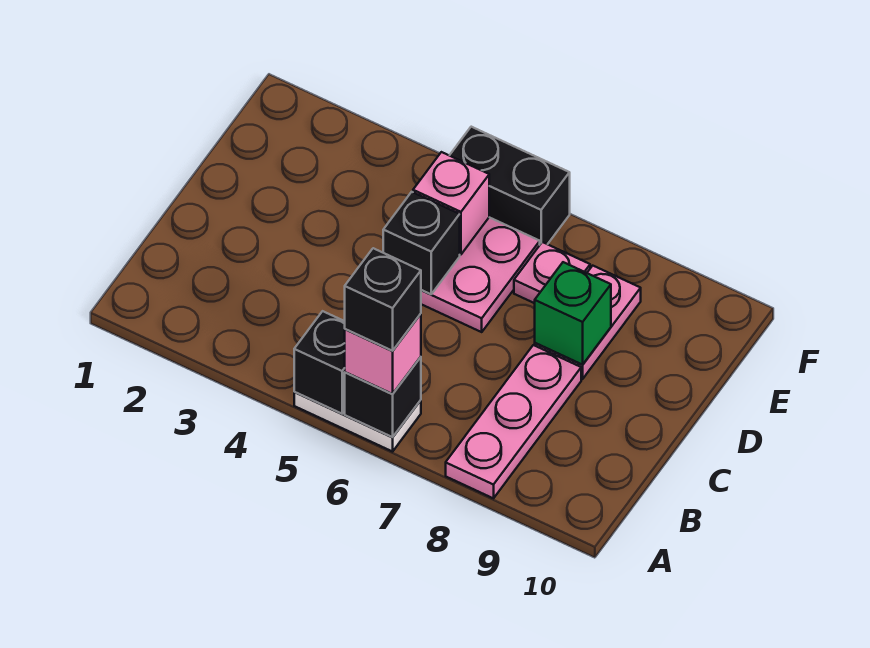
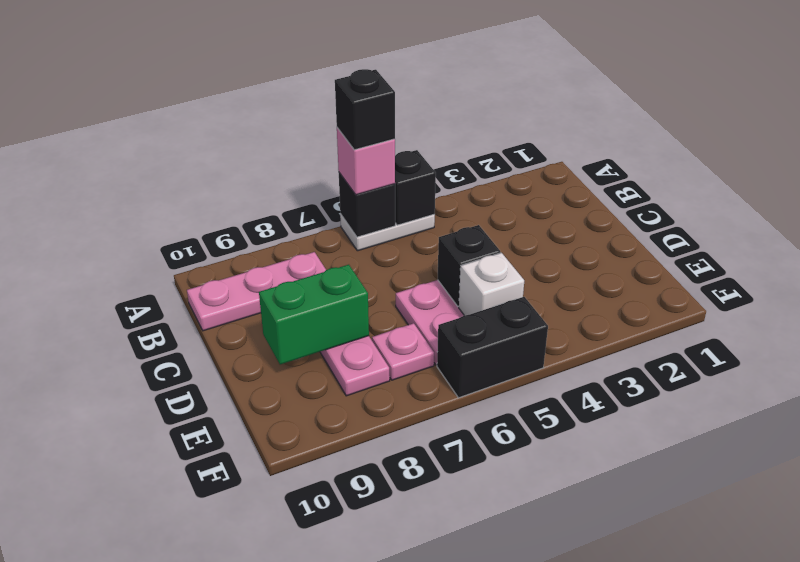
pink plate A8:C8 level 1 -> pink plate B8:B10 level 1
green brick D8 level 2 -> green brick D8:D9 level 2
pink brick E5 level 2 -> white brick E5 level 2

